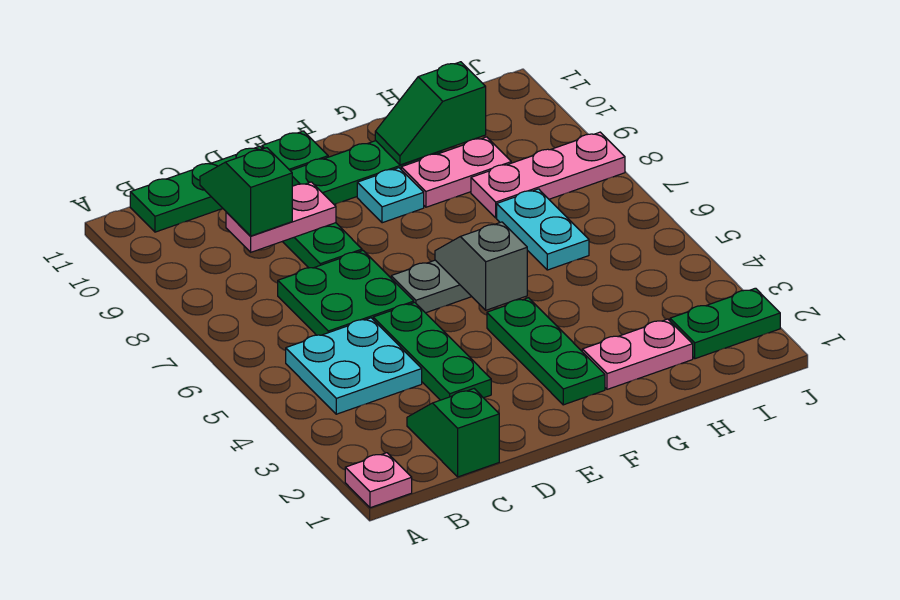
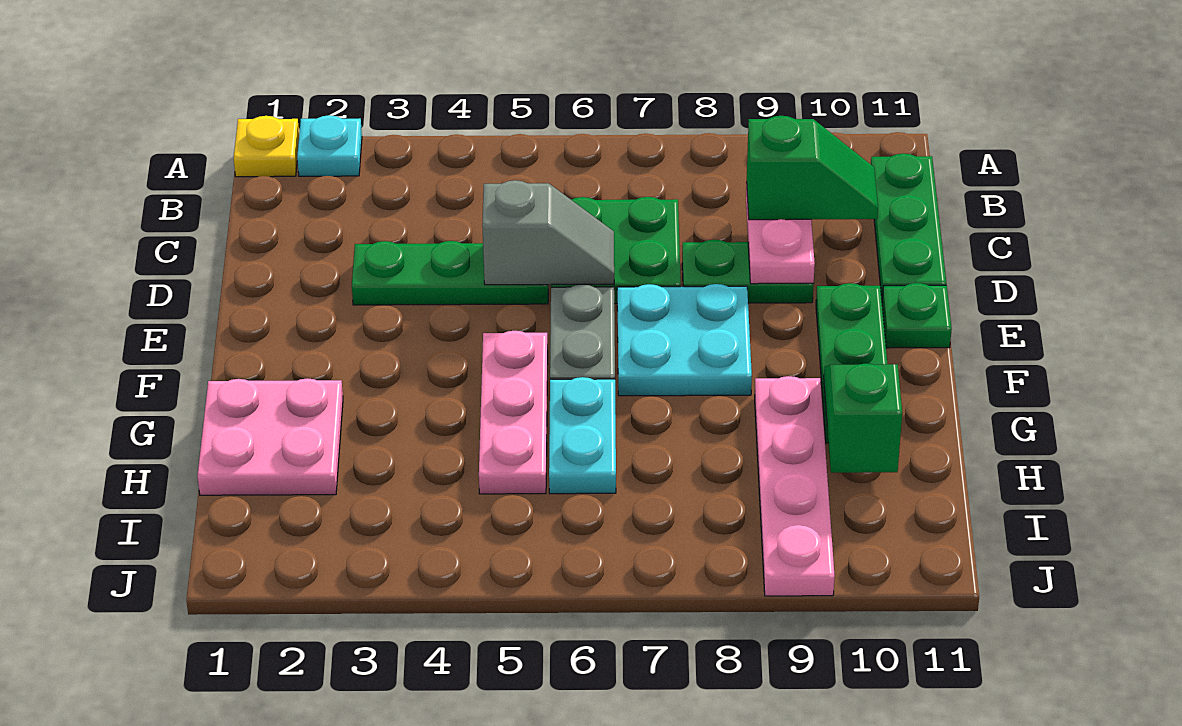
pink plate A1 level 1 -> yellow plate A1 level 1
cyan plate B4:C5 level 1 -> cyan plate E7:F8 level 1
green slope C1:C2 level 1 top 1 -> none
green plate F2:F4 level 1 -> none
grey slope F5:F6 level 2 top 5 -> grey slope D5:D6 level 2 top 5
cyan plate F9 level 1 -> cyan plate A2 level 1
pink plate G2:H2 level 1 -> pink plate G1:H2 level 1
pink plate G9:H9 level 1 -> pink plate G9:J9 level 1
cyan plate H6:H7 level 1 -> cyan plate G6:H6 level 1
pink plate H8:J8 level 1 -> pink plate F5:H5 level 1
green plate I2:J2 level 1 -> none

